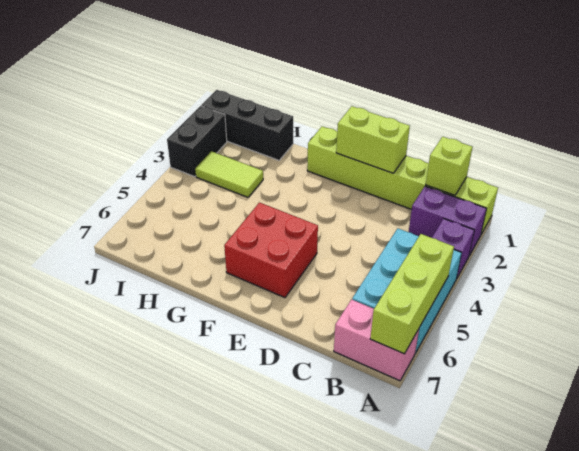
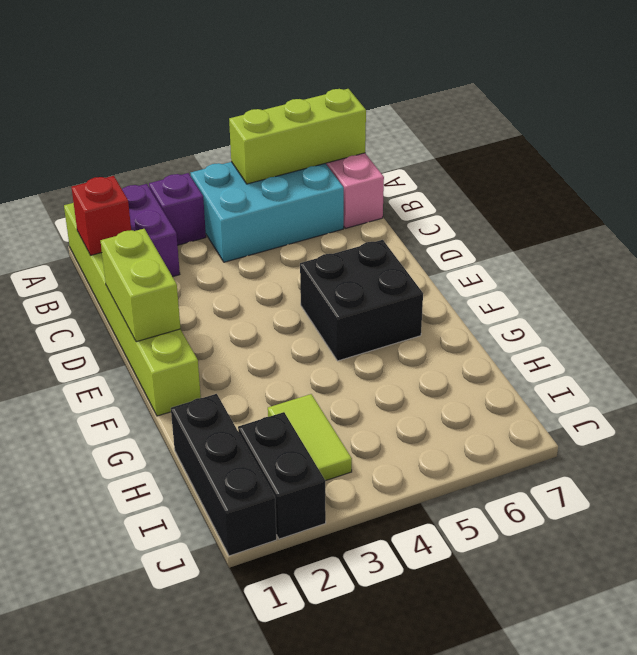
lime brick B1 level 2 -> red brick B1 level 2
red brick E5:F6 level 1 -> black brick E5:F6 level 1
black brick J2:J3 level 1 -> black brick I2:J2 level 1

